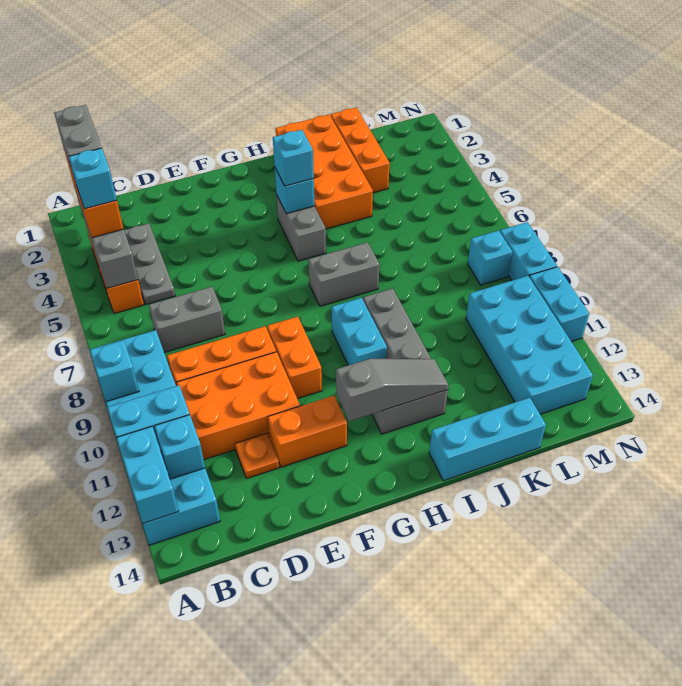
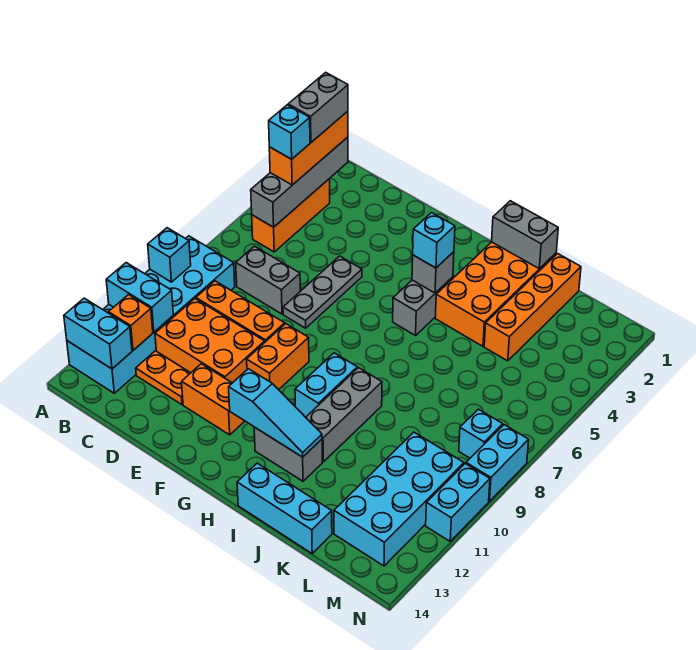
cyan brick A12:A13 level 2 -> cyan brick A13:B13 level 2
cyan brick B12 level 2 -> orange brick B12 level 2
grey plate C3:C5 level 1 -> grey plate E5:E7 level 1
orange plate D12 level 1 -> orange plate C12:D12 level 1
grey slope G12:I12 level 2 top G -> cyan slope G12:I12 level 2 top G
cyan brick H4 level 2 -> grey brick H4 level 2
grey brick H7:I7 level 1 -> grey brick I1:J1 level 2
orange brick K1:K3 level 1 -> orange brick K1:K4 level 1

